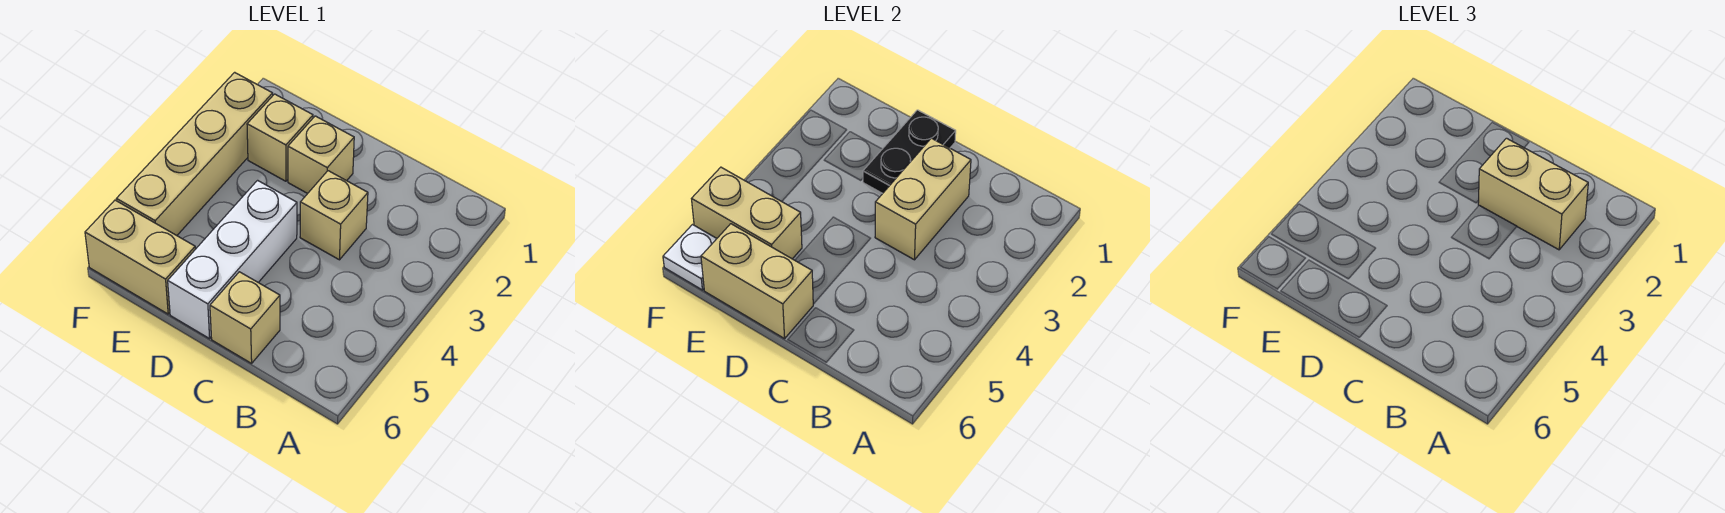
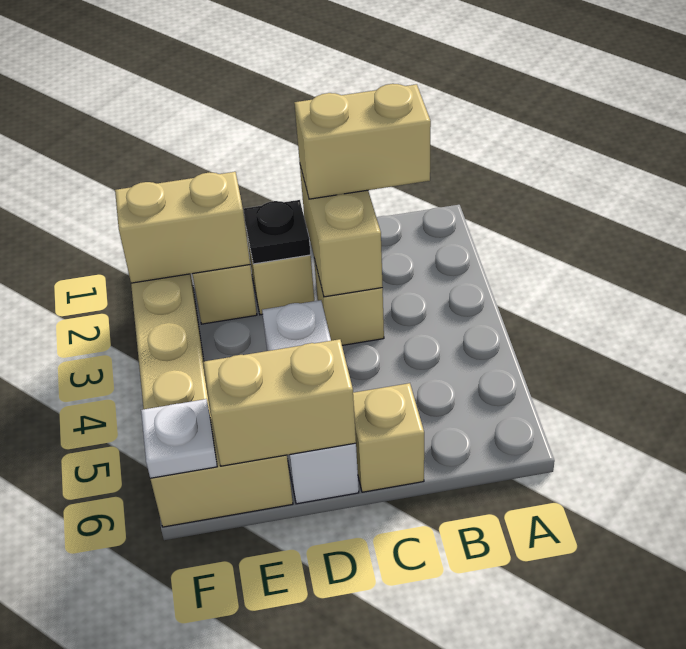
black plate D1:D2 level 2 -> black plate D2 level 2
tan brick E5:F5 level 2 -> tan brick E2:F2 level 2

